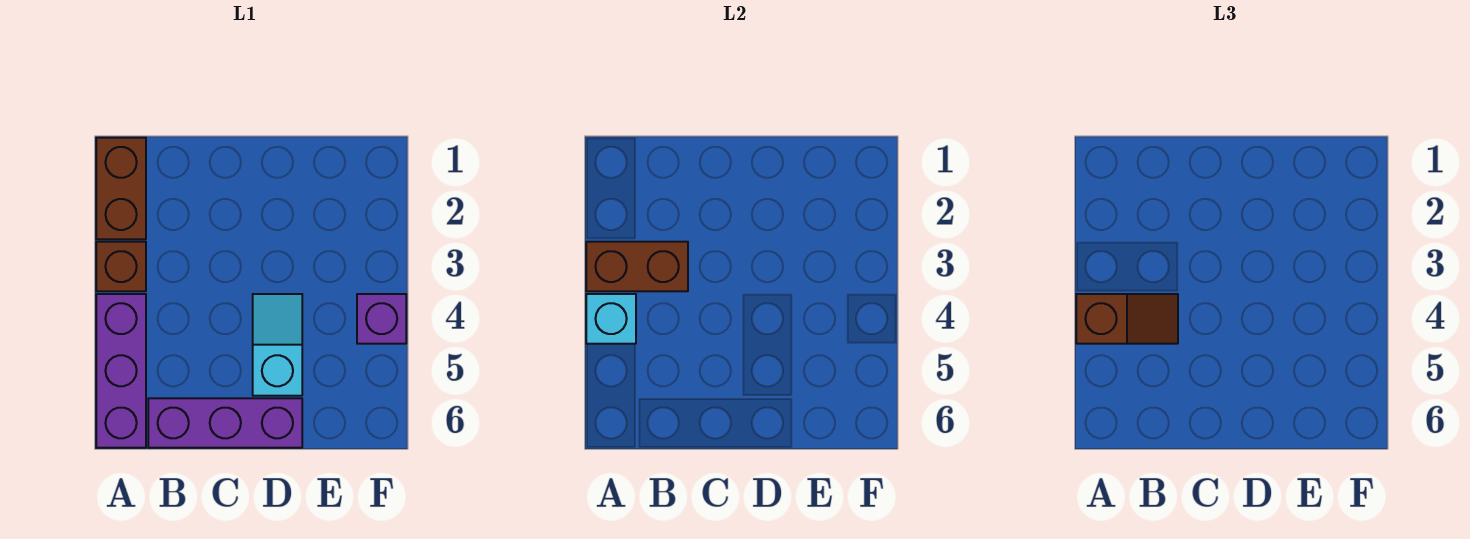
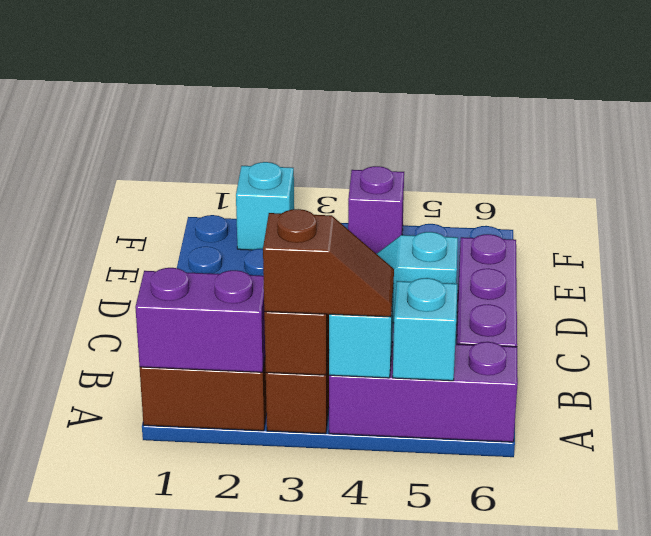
none -> purple brick A1:A2 level 2
brown slope A4:B4 level 3 top A -> brown slope A3:A4 level 3 top 3
none -> cyan brick A5 level 2
none -> cyan brick F2 level 1

